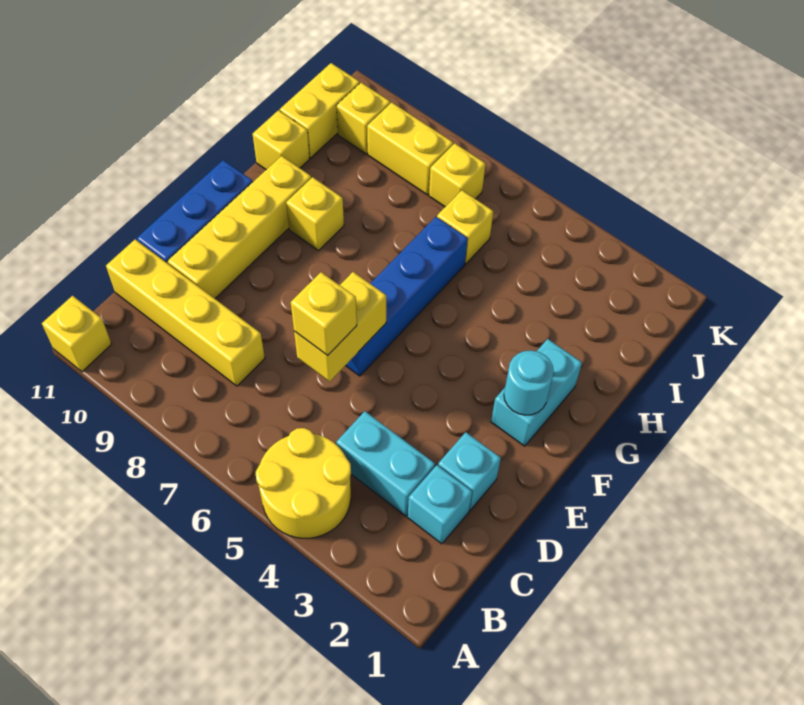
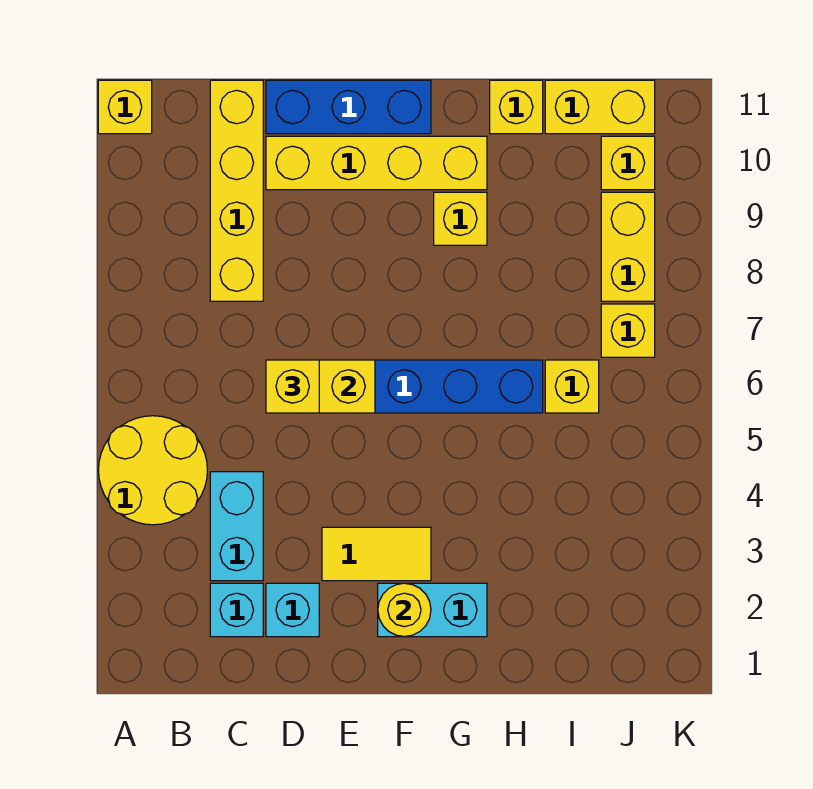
none -> yellow tile E3:F3 level 1
cyan round brick F2 level 2 -> yellow round brick F2 level 2

